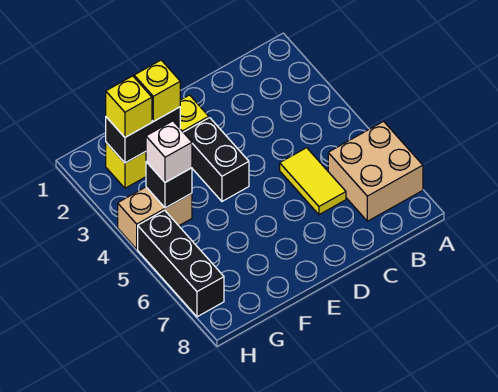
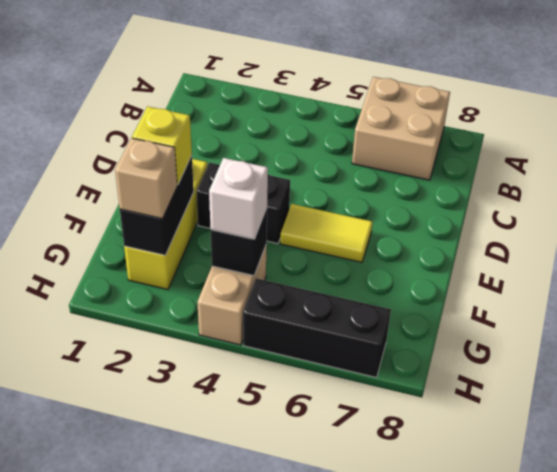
yellow tile C5:C6 level 1 -> yellow tile E5:E6 level 1
yellow brick G2 level 3 -> tan brick G2 level 3

